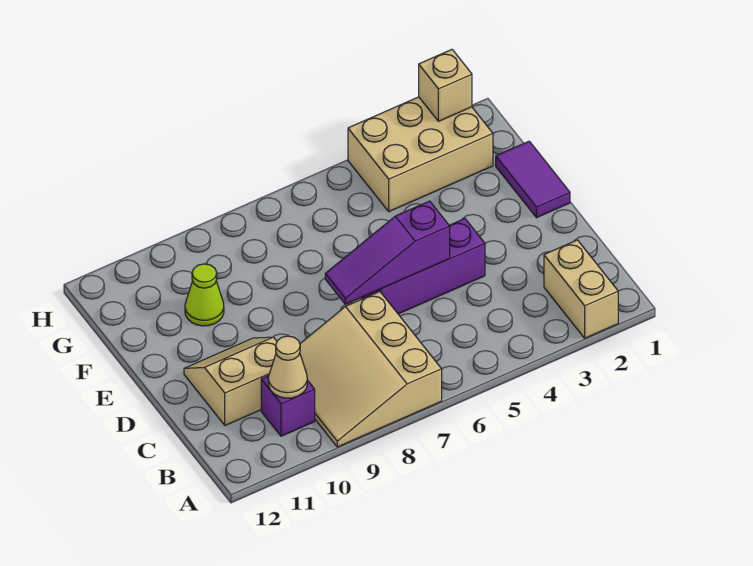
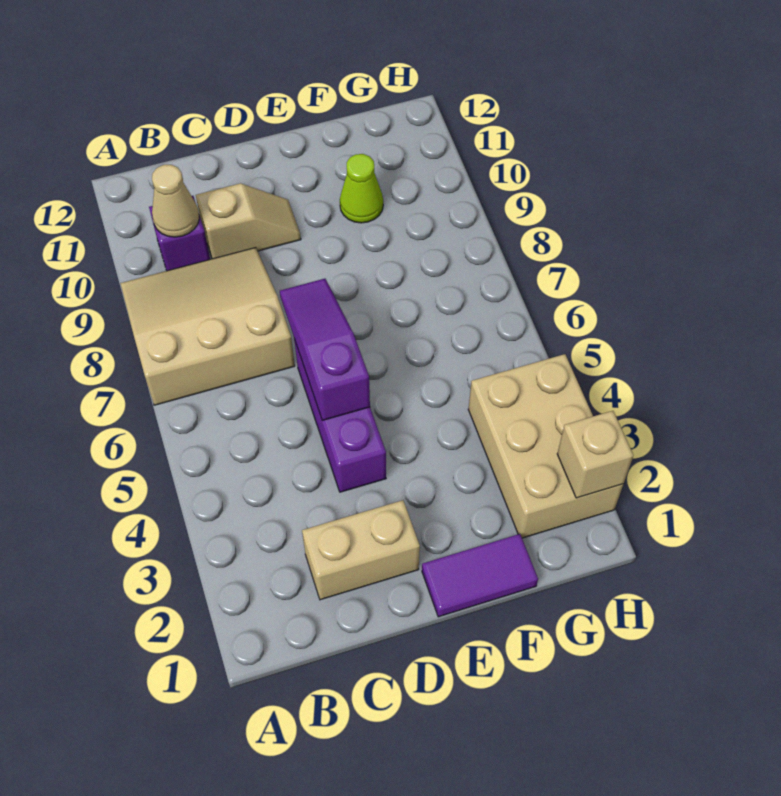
tan brick A2:B2 level 1 -> tan brick C2:D2 level 1
tan slope C10:D11 level 1 top C -> tan slope C10:D10 level 1 top C

